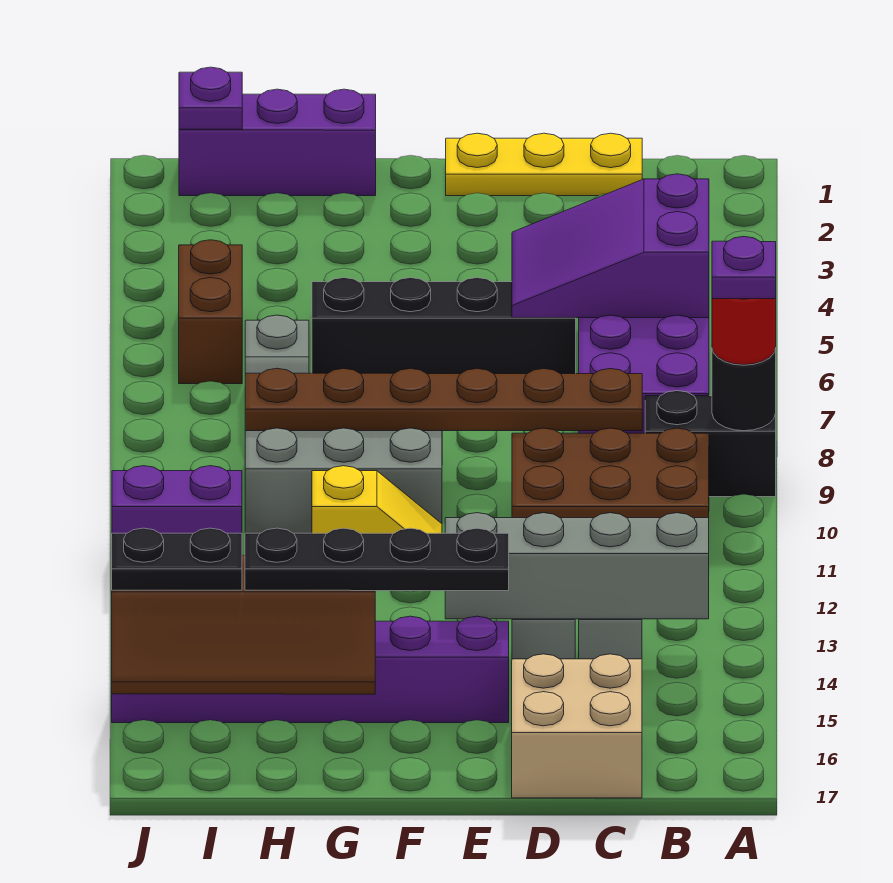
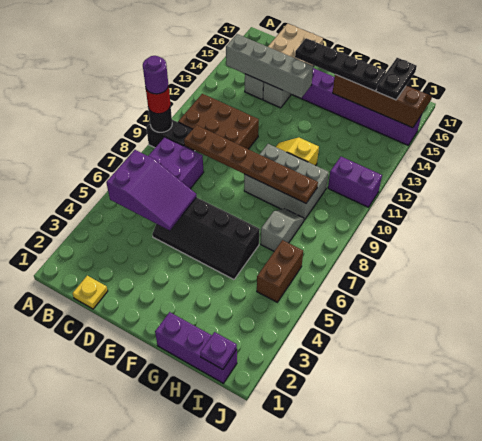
purple plate A9 level 4 -> purple round brick A9 level 4
yellow plate C1:E1 level 1 -> yellow plate C1 level 1
black plate I15:J15 level 3 -> black plate I15:I16 level 3

